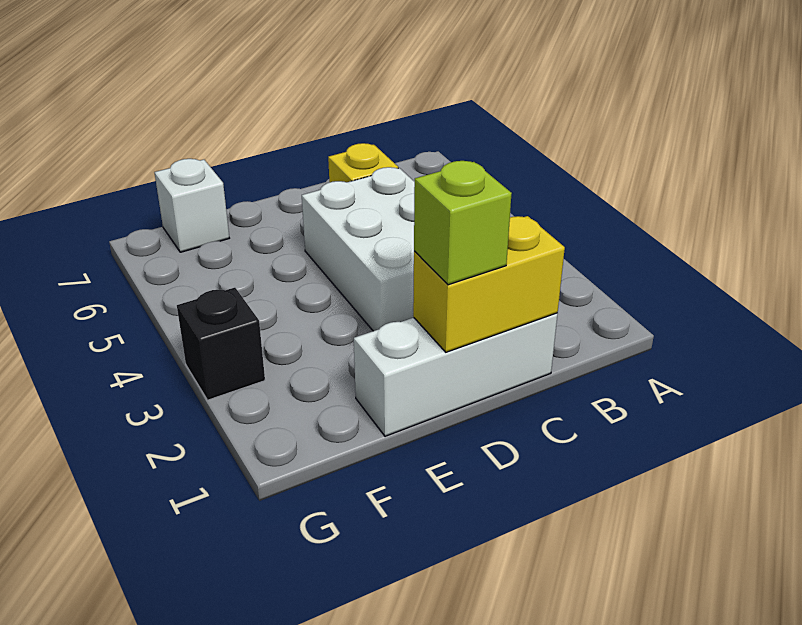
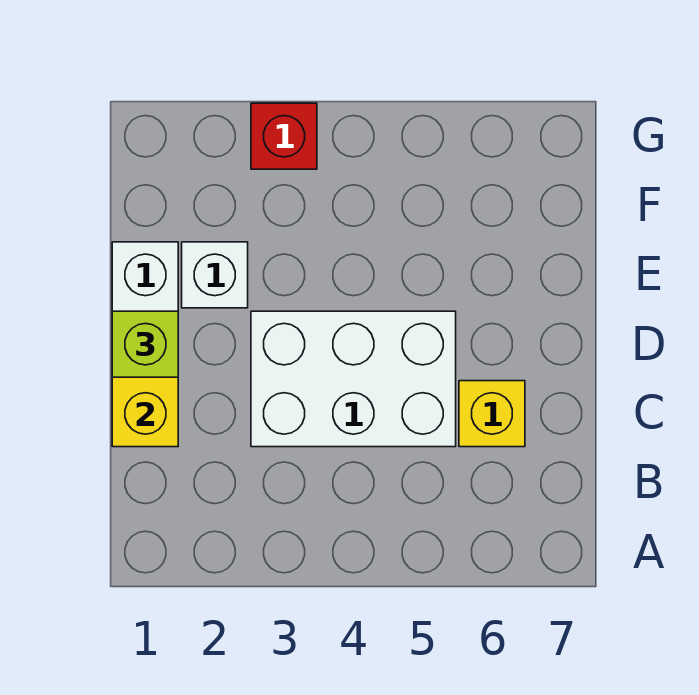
white brick F7 level 1 -> white brick E2 level 1
black brick G3 level 1 -> red brick G3 level 1

